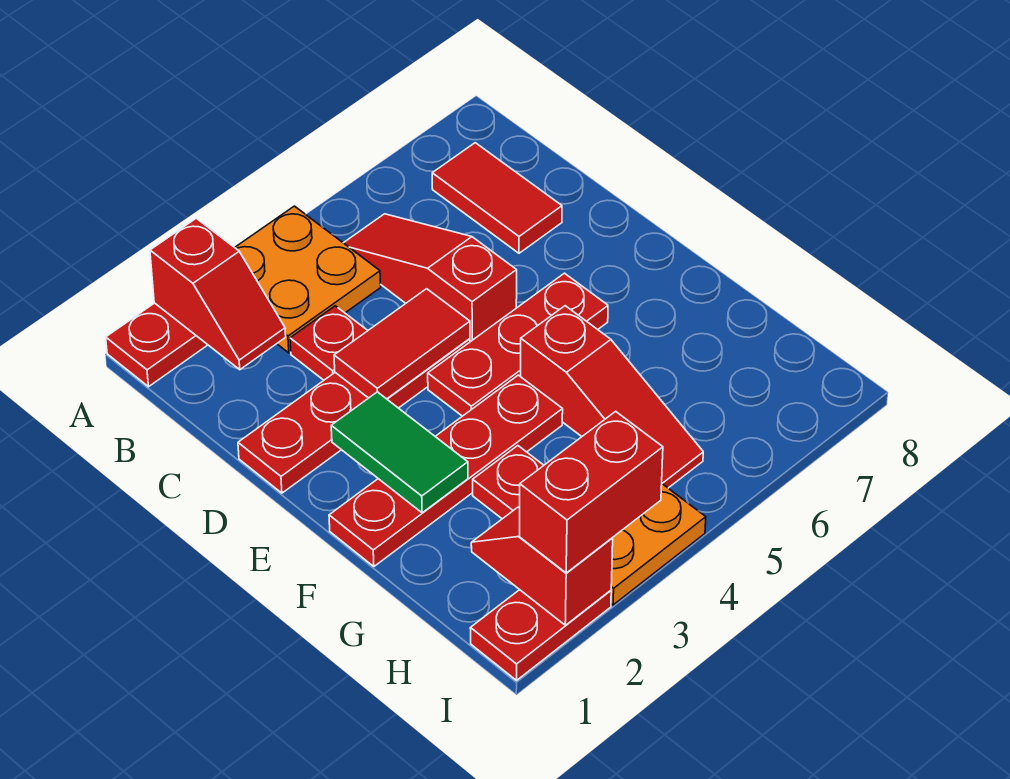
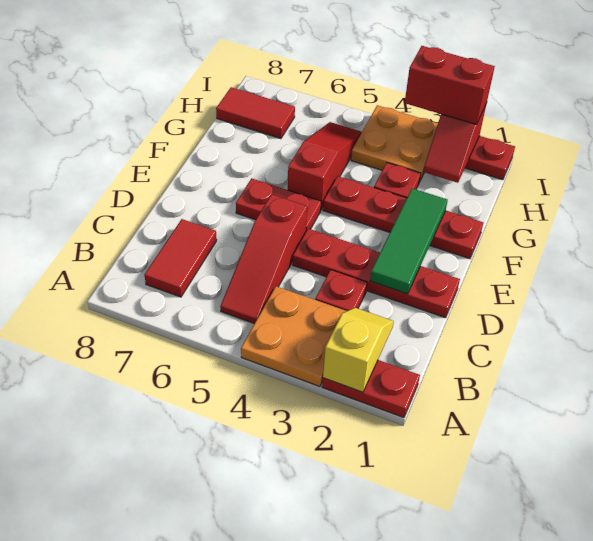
red slope A2:B2 level 2 top A -> yellow slope A2:B2 level 2 top A
red tile D3:D4 level 2 -> red tile H7:H8 level 1
green tile E2:F2 level 2 -> green tile D2:F2 level 2
red plate E4:E6 level 1 -> red plate E5:E6 level 1

